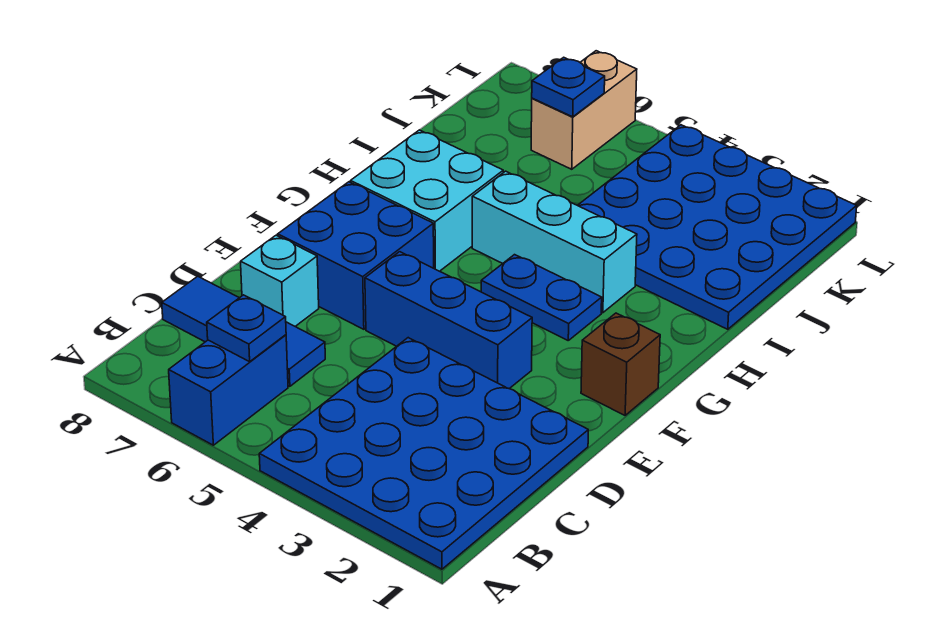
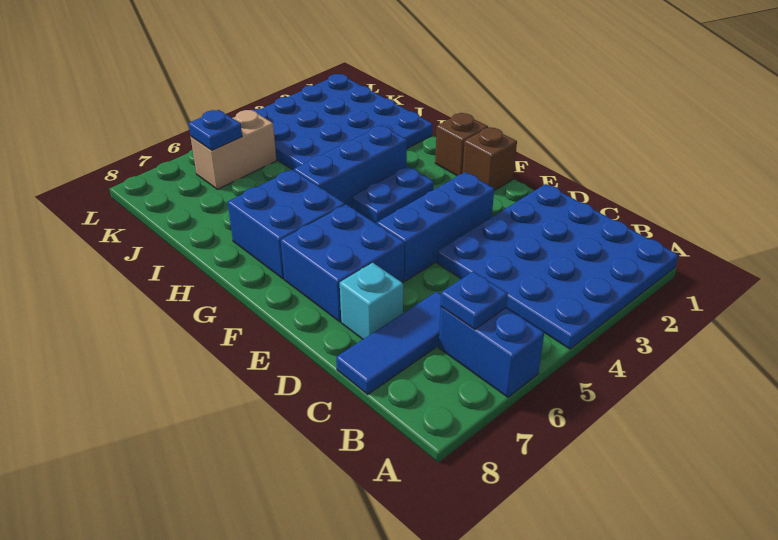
none -> brown brick G1 level 1
cyan brick G6:H7 level 1 -> blue brick G6:H7 level 1
cyan brick H3:H5 level 1 -> blue brick H3:H5 level 1
tan brick K6:L6 level 1 -> tan brick K5:K6 level 1

